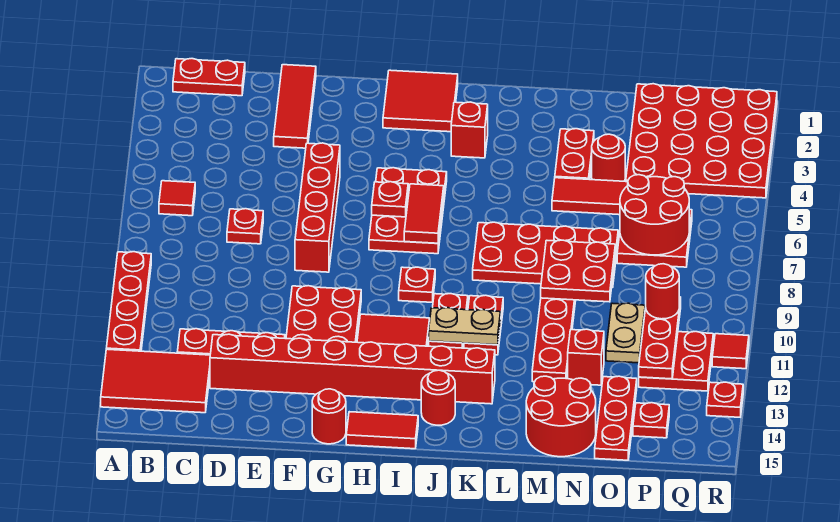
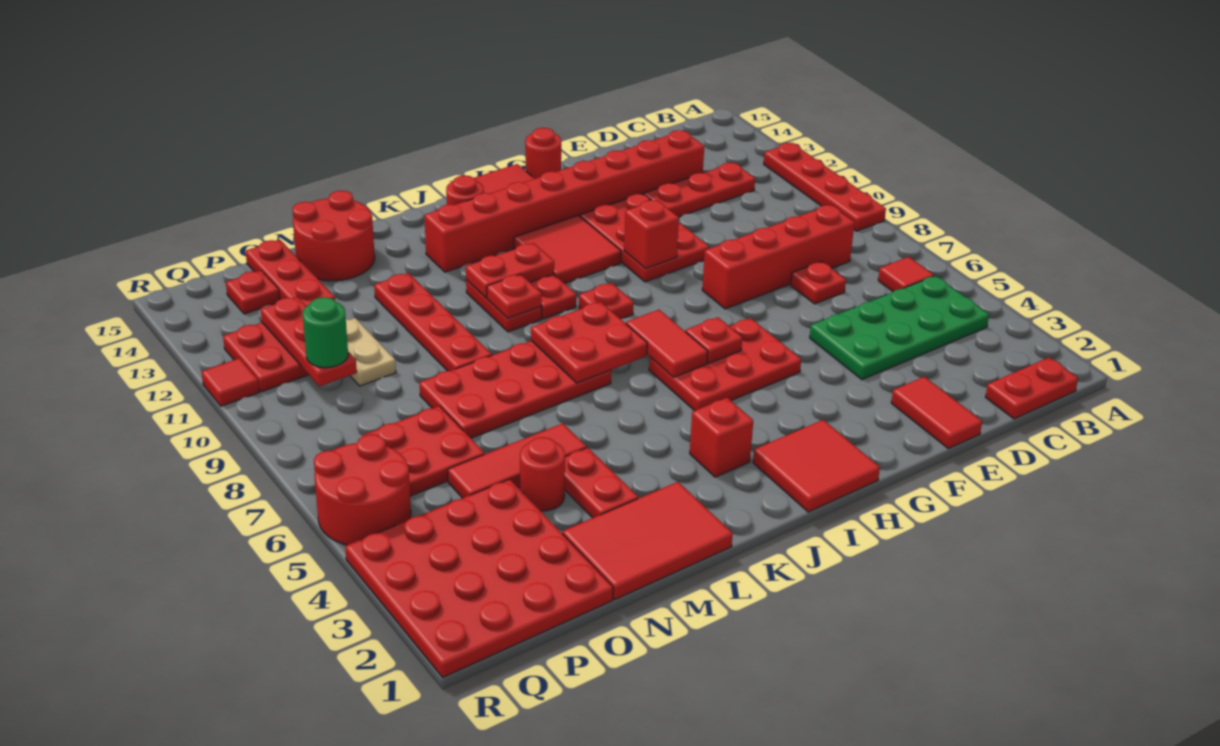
red tile A13:C14 level 1 -> red tile L1:N2 level 1
none -> green plate B4:E5 level 1
red tile E1:E3 level 1 -> red tile E1:E2 level 1
red brick F5:F8 level 1 -> red brick C8:F8 level 1
red plate H5:I7 level 1 -> red plate G5:I6 level 1
tan plate J11:K11 level 2 -> red plate J11:K11 level 2
red plate M8:N9 level 2 -> red plate J7:K8 level 2
red brick N12 level 1 -> red brick G10 level 2
red round brick O6:P7 level 2 -> red round brick Q5:R6 level 1
red round brick P10 level 3 -> green round brick P10 level 3
red plate R13 level 1 -> red plate K10 level 2

